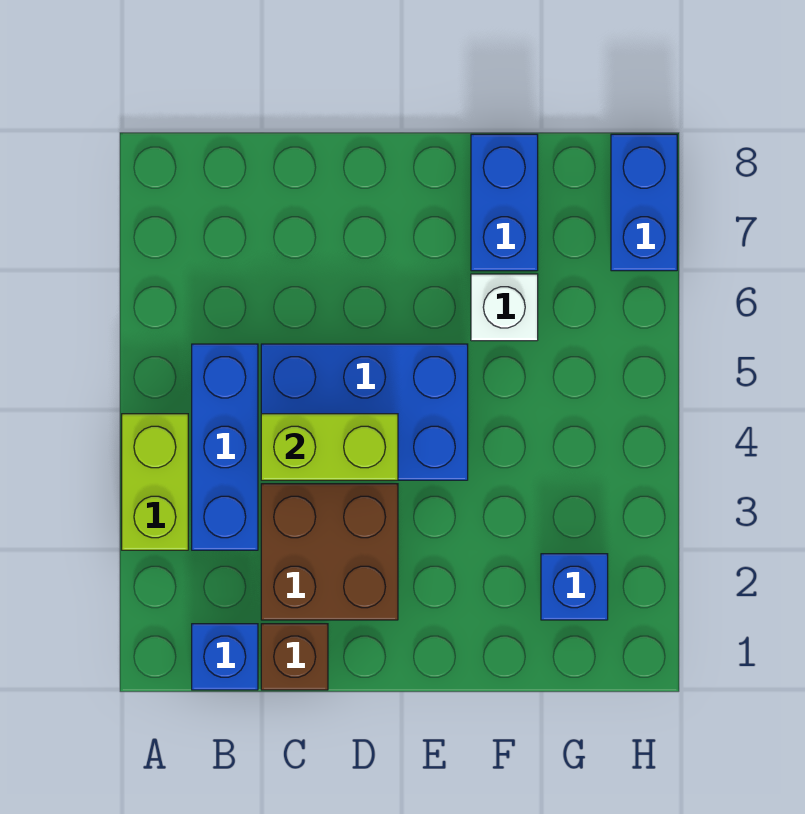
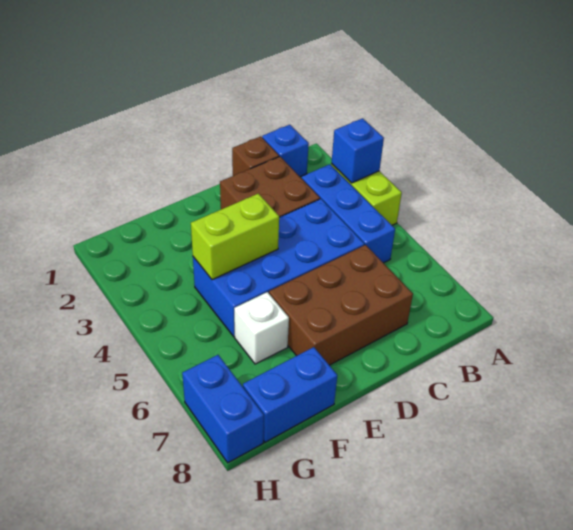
blue brick C4:E5 level 1 -> blue brick C4:F5 level 1
lime brick C4:D4 level 2 -> lime brick E4:F4 level 2
none -> brown brick C6:E7 level 1
blue brick F7:F8 level 1 -> blue brick F8:G8 level 1
blue brick G2 level 1 -> blue brick A3 level 2

